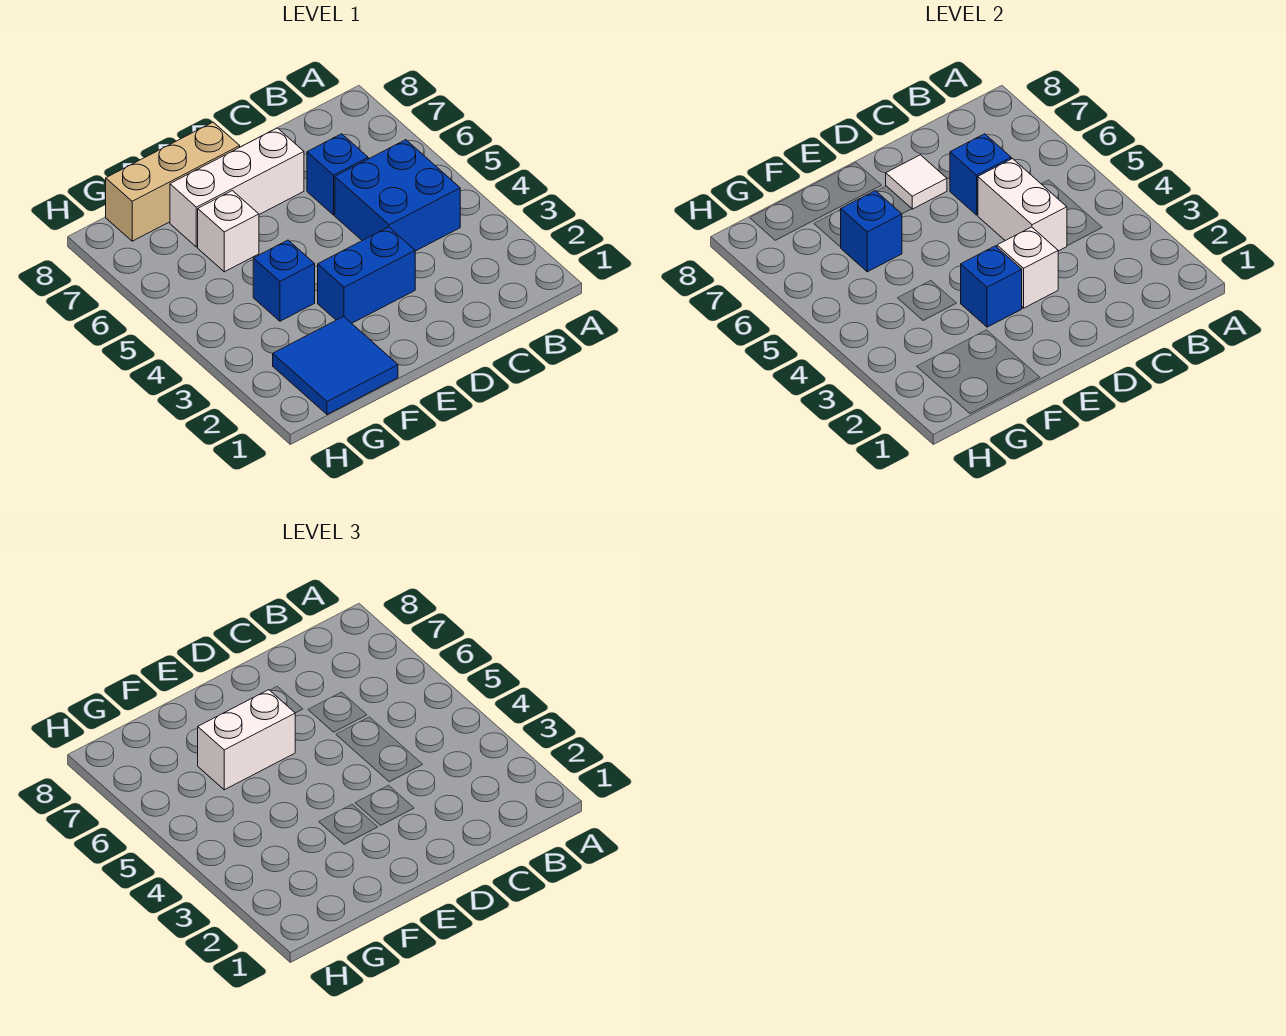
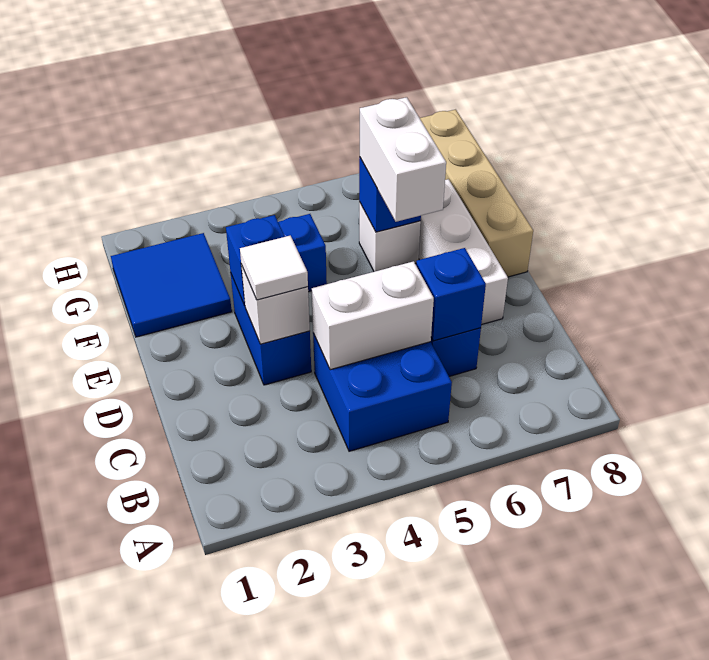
white tile D7 level 2 -> white tile D3 level 3
tan brick E8:G8 level 1 -> tan brick E8:H8 level 1

